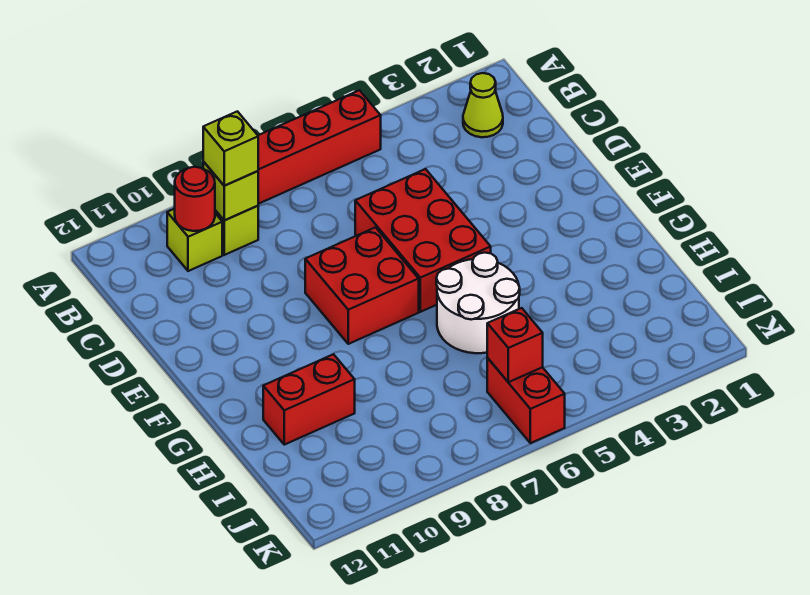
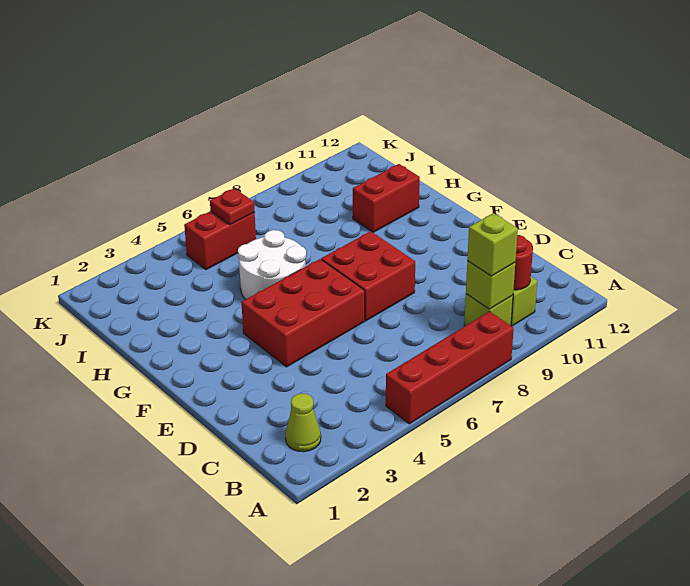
red brick D5:F6 level 1 -> red brick E4:F6 level 1
red brick J6:K6 level 1 -> red brick J5:J6 level 1
red brick J6 level 2 -> red plate J6 level 2

